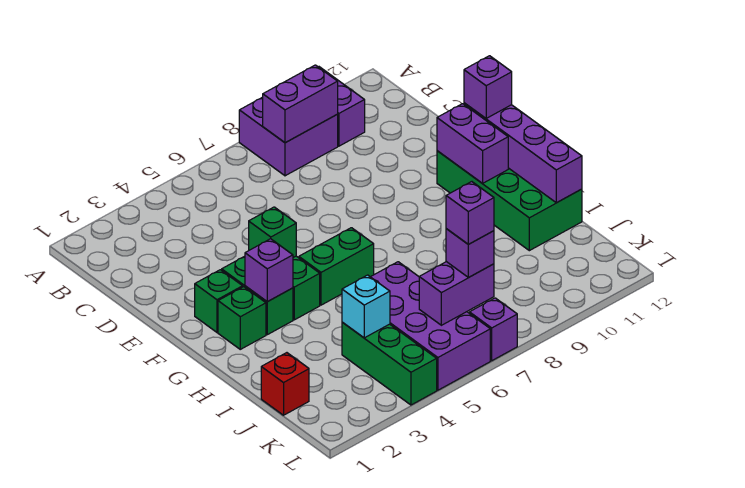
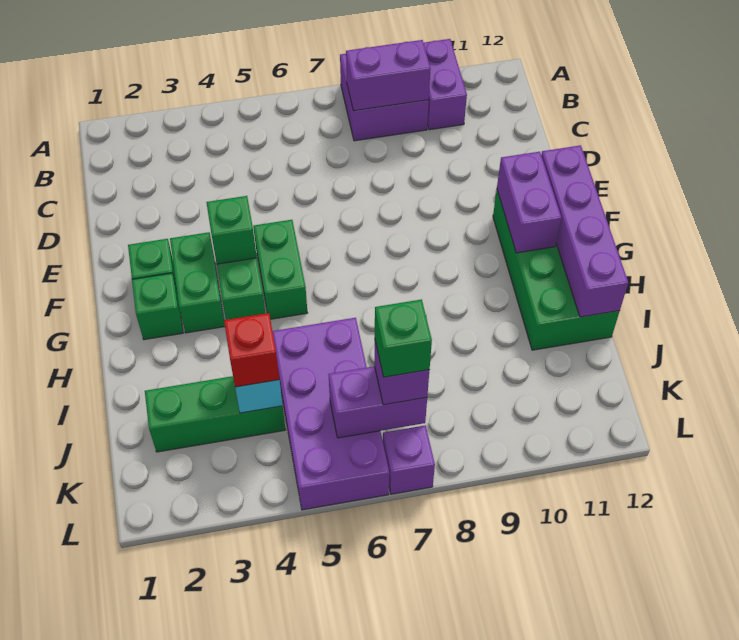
purple brick F12 level 3 -> none
purple brick G3 level 2 -> none
green brick G5:G6 level 1 -> green brick F5:G5 level 1
red brick J1 level 1 -> red brick J4 level 3
green brick J4:L4 level 1 -> green brick J2:J4 level 1
purple brick K7 level 4 -> green brick K7 level 4

